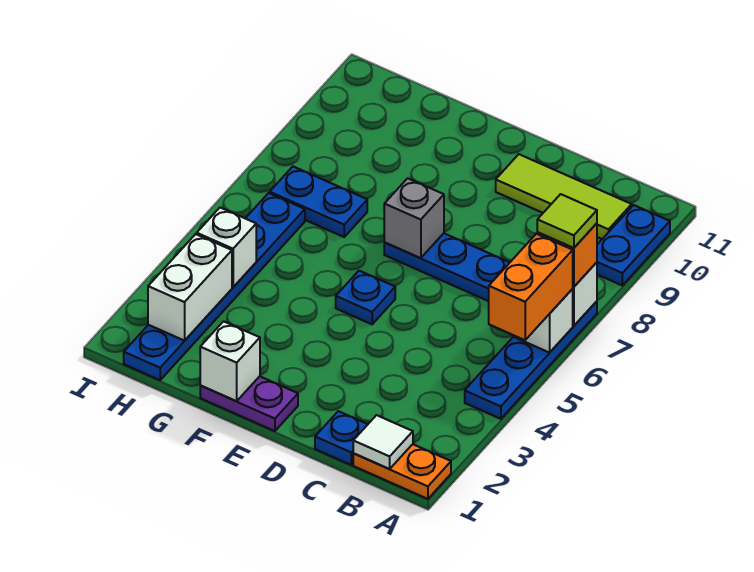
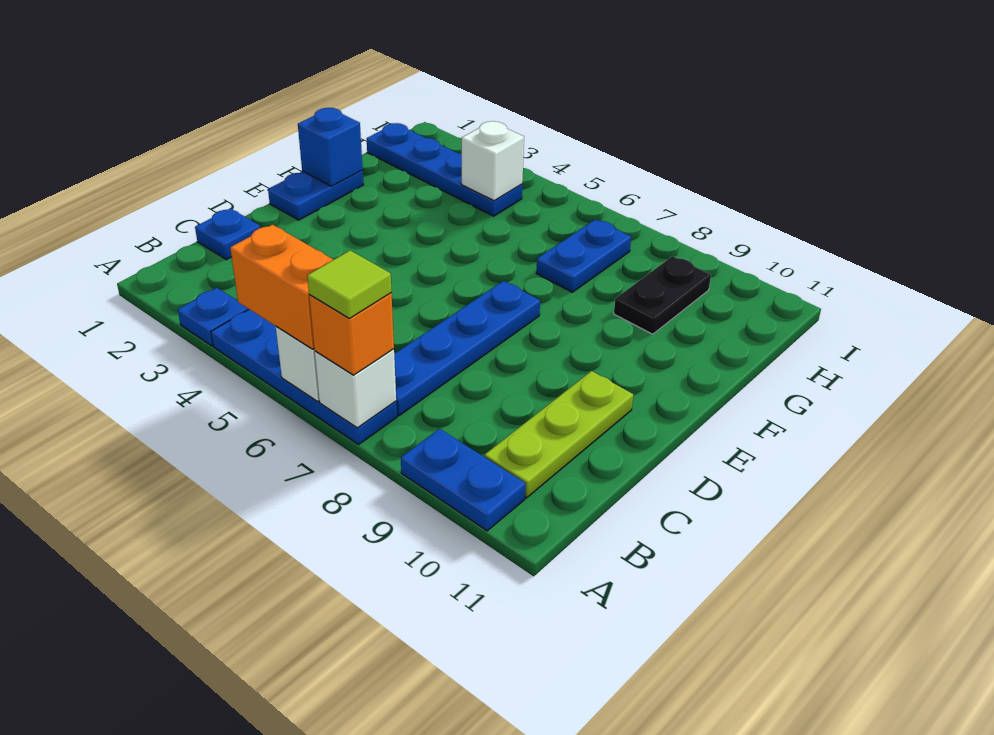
orange plate A1:B1 level 1 -> none
white tile B1 level 2 -> none
lime tile B10:D10 level 1 -> lime plate B10:D10 level 1
purple plate E1:F1 level 1 -> blue plate E1:F1 level 1
blue plate E5 level 1 -> blue plate A3 level 1
grey brick E7 level 2 -> none
white brick F1 level 2 -> blue brick F1 level 2
none -> black plate G9:H9 level 1
blue plate H1:H6 level 1 -> blue plate H1:H4 level 1
white brick H2:H3 level 2 -> none

